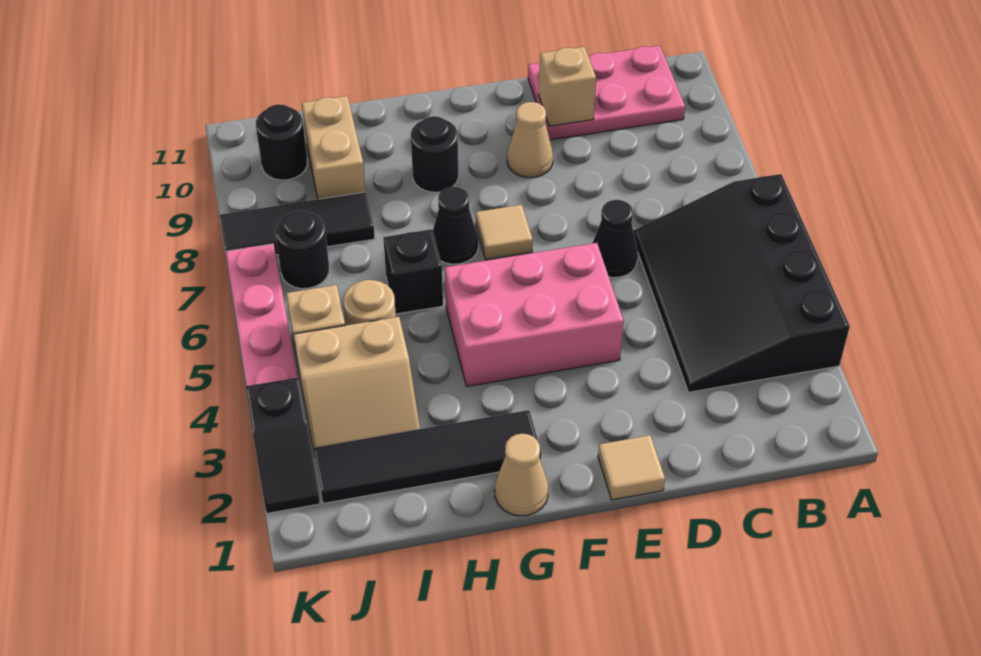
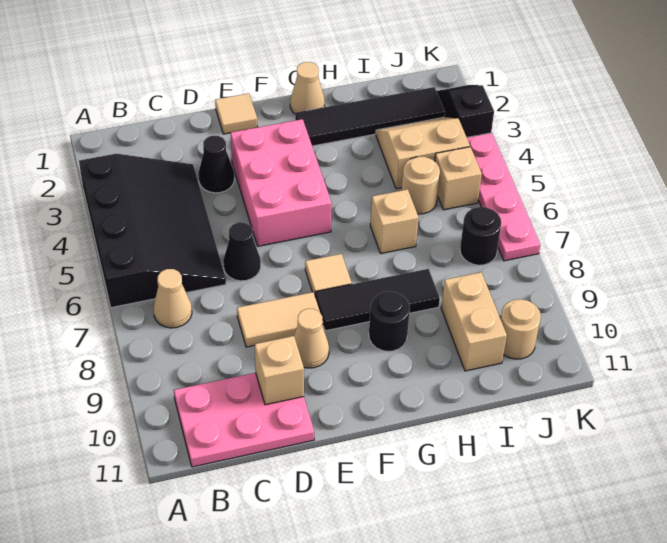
none -> tan cone B7 level 1
none -> tan tile D8:E8 level 1
pink brick E4:G5 level 1 -> pink brick E3:F5 level 1
black cone G7 level 1 -> black cone D3 level 1
black brick H6 level 1 -> tan brick H6 level 1
black tile I8:K8 level 1 -> black tile F8:H8 level 1
black round brick J10 level 1 -> tan round brick J10 level 1

